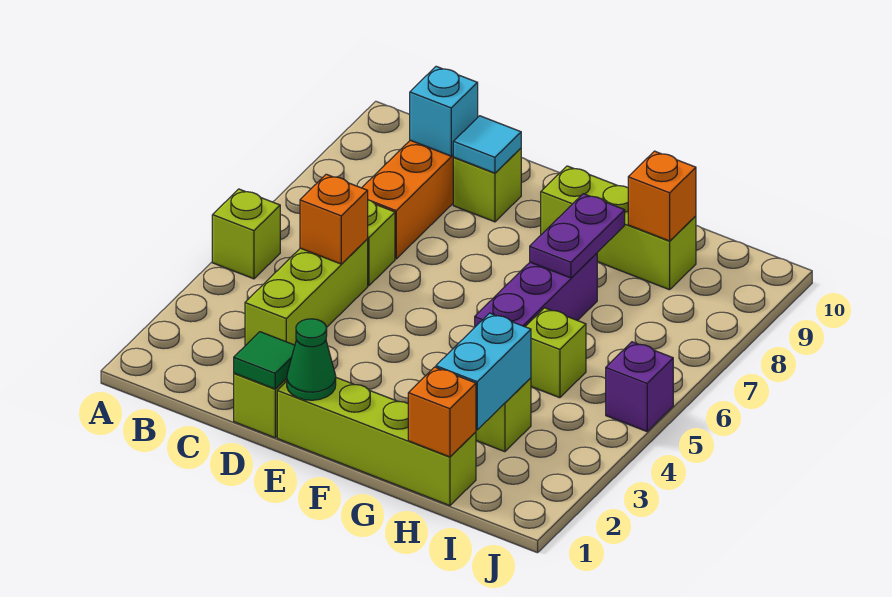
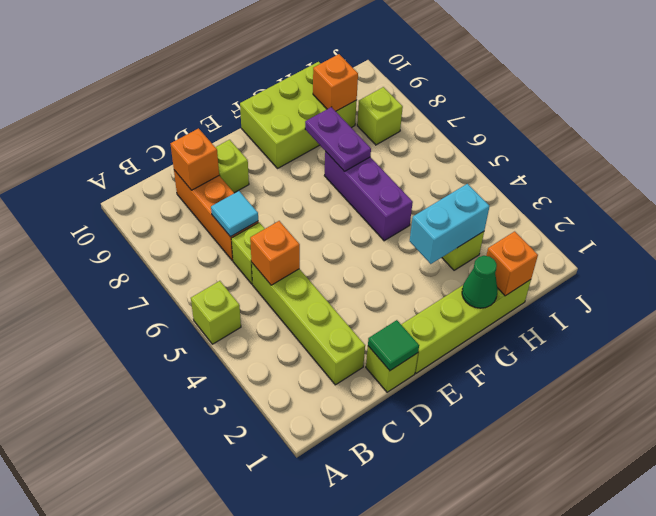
lime brick C3:C5 level 1 -> lime brick C2:C5 level 1
cyan brick C9 level 2 -> orange brick C9 level 2
cyan tile D9 level 2 -> cyan tile C7 level 2
green cone E1 level 2 -> green cone G1 level 2
lime brick F9:H9 level 1 -> lime brick F9:H10 level 1
cyan brick H2:H3 level 2 -> cyan brick G3:H3 level 2
lime brick H5 level 1 -> lime brick I8 level 1
purple brick J5 level 1 -> none

